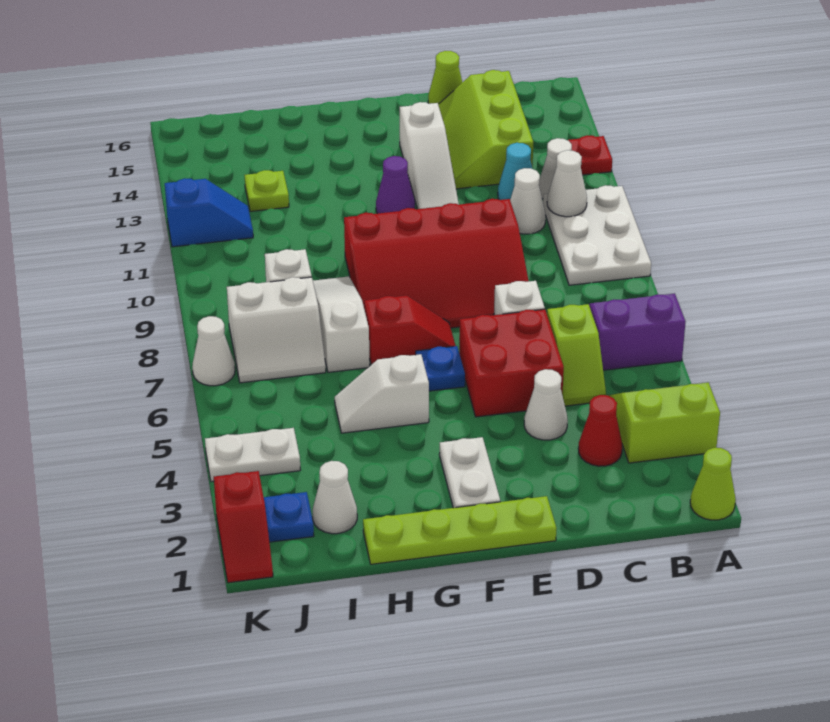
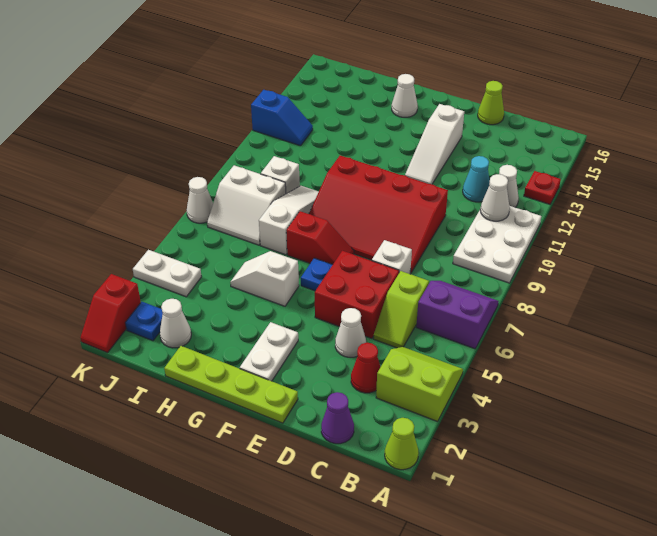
white cone C11 level 1 -> white cone G15 level 1
lime slope C13:D15 level 1 top C -> none
purple cone F12 level 1 -> purple cone C1 level 1
lime plate I13 level 1 -> none

